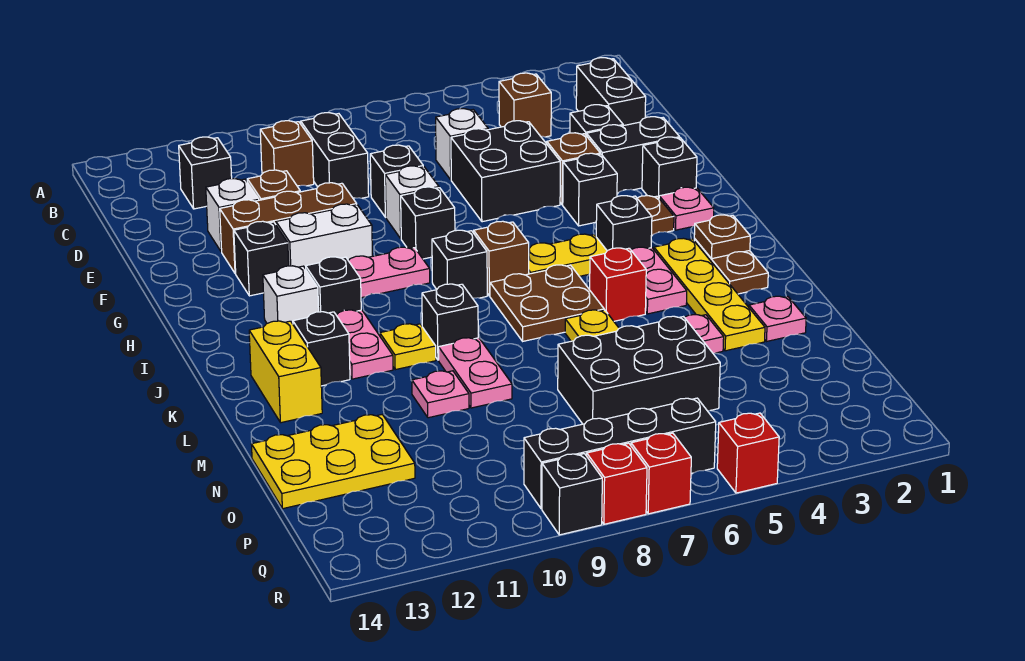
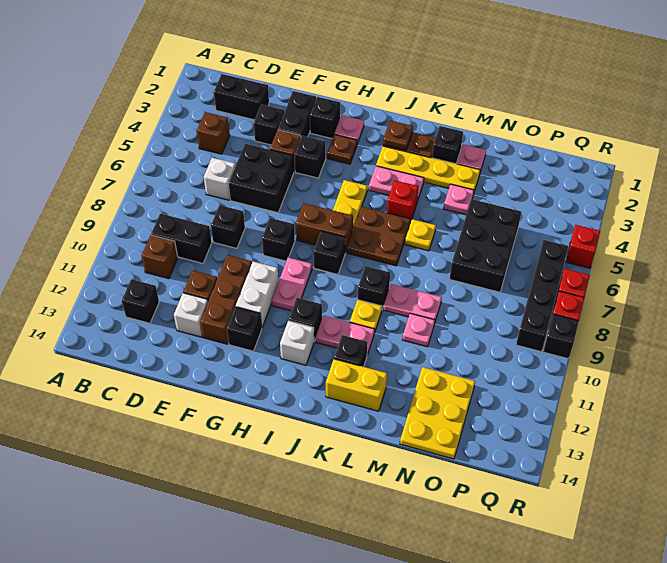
white brick F8 level 1 -> none
black brick I4 level 1 -> black brick L2 level 1
brown brick I7 level 1 -> brown brick H7:I7 level 1

